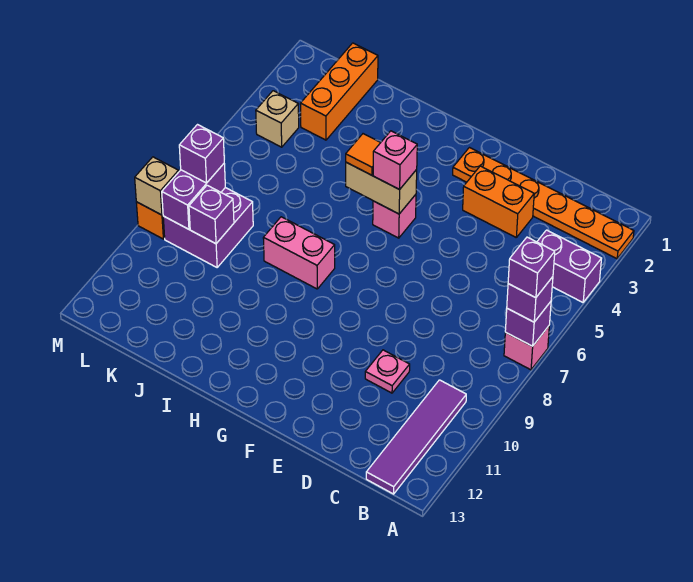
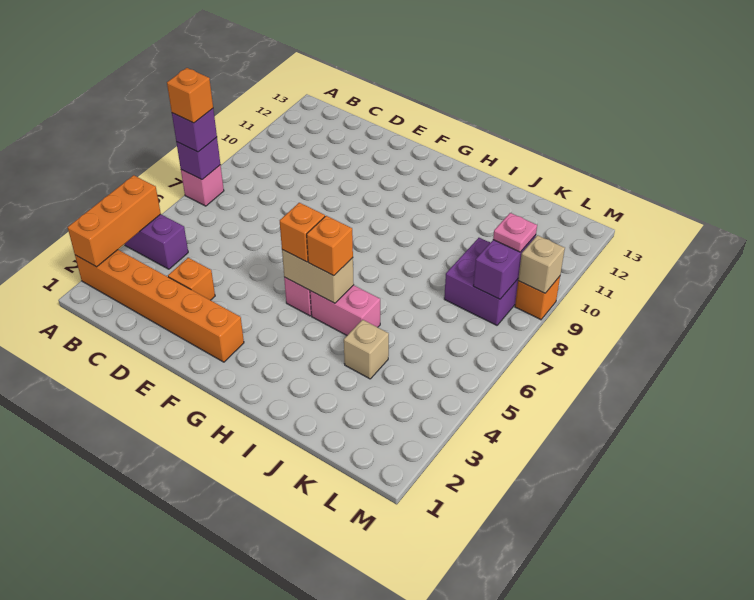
orange plate A2:F2 level 1 -> orange brick A2:F2 level 1
purple brick A7 level 4 -> orange brick A7 level 4
purple tile B10:B13 level 1 -> none
orange brick D3:E3 level 1 -> orange brick D3 level 1
pink plate D10 level 1 -> pink plate L9 level 3
pink brick G5 level 3 -> orange brick G5 level 3
orange tile H5 level 3 -> orange brick H5 level 3
pink brick H8:I8 level 1 -> pink brick H5:I5 level 1
orange brick K1:K3 level 1 -> orange brick A2:A4 level 2
purple brick K9 level 2 -> none
tan brick L4 level 1 -> tan brick J4 level 1
purple brick L8 level 3 -> none

